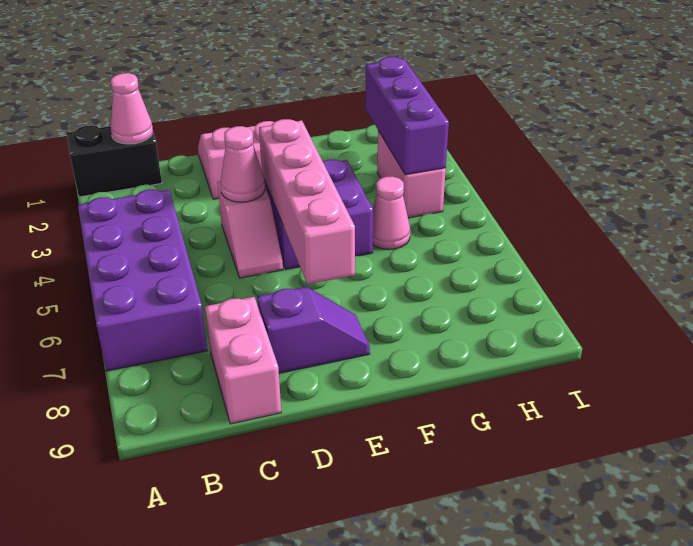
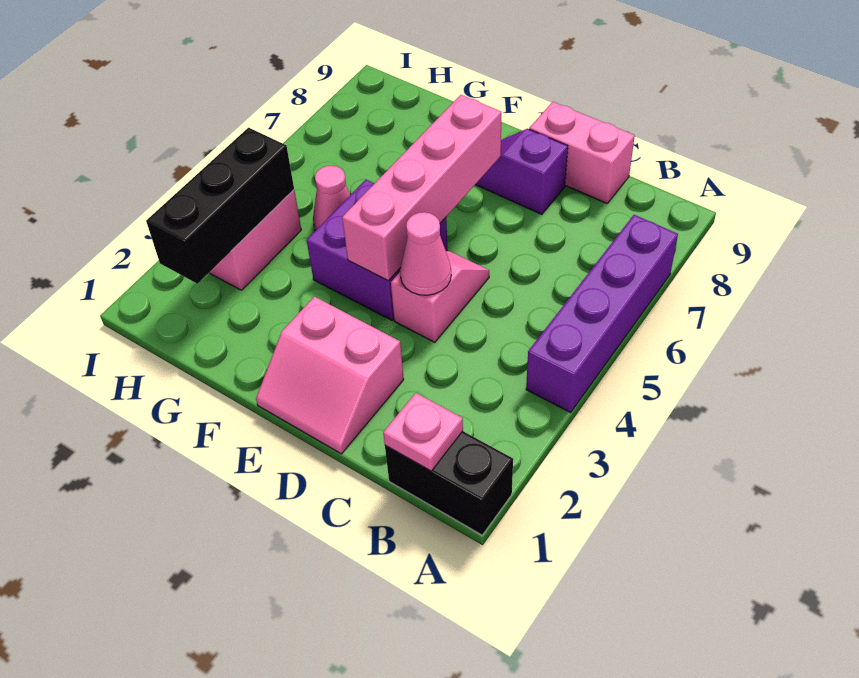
purple brick A4:B7 level 1 -> purple brick A4:A7 level 1
pink cone B1 level 2 -> pink plate B1 level 2
pink brick C8:C9 level 1 -> pink brick C9:D9 level 1
purple brick H2:H4 level 2 -> black brick H2:H4 level 2

